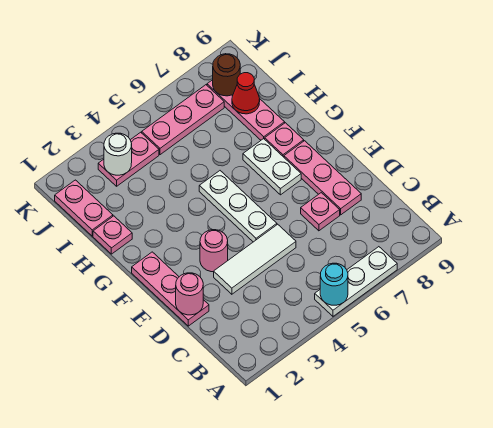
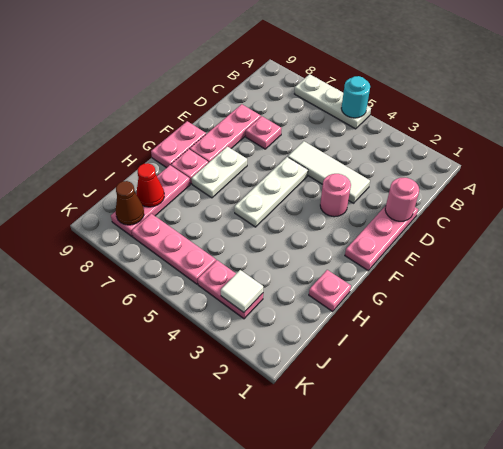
pink plate I1:J1 level 1 -> pink plate F9:G9 level 1
white round brick J3 level 2 -> white tile J3 level 2
brown round brick J8 level 2 -> brown cone J8 level 2

